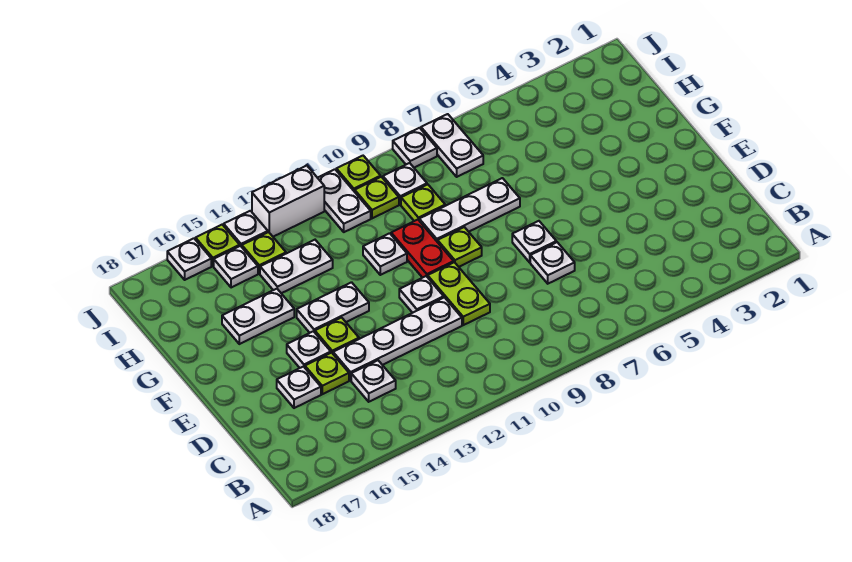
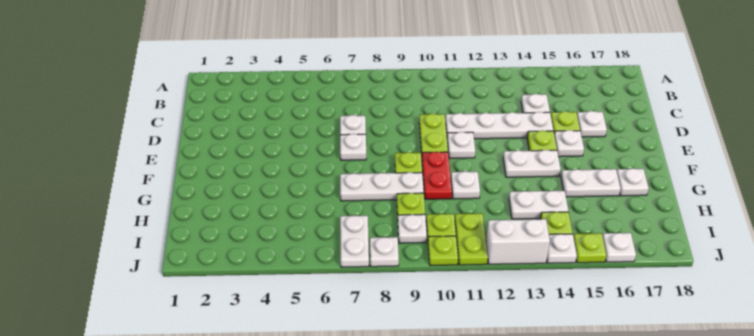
white plate I11:J11 level 1 -> lime plate I11:J11 level 1
white plate I15 level 1 -> white plate G17 level 1

